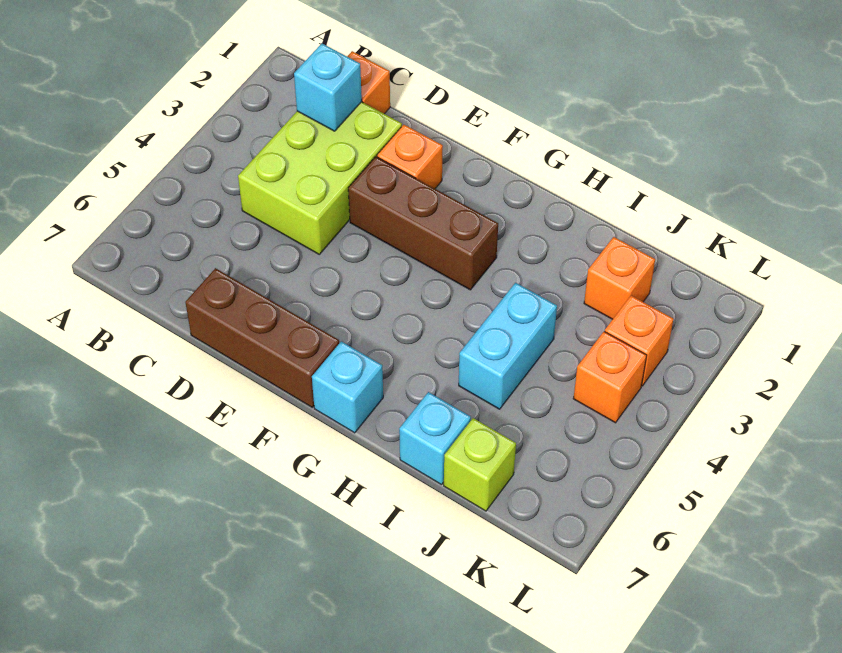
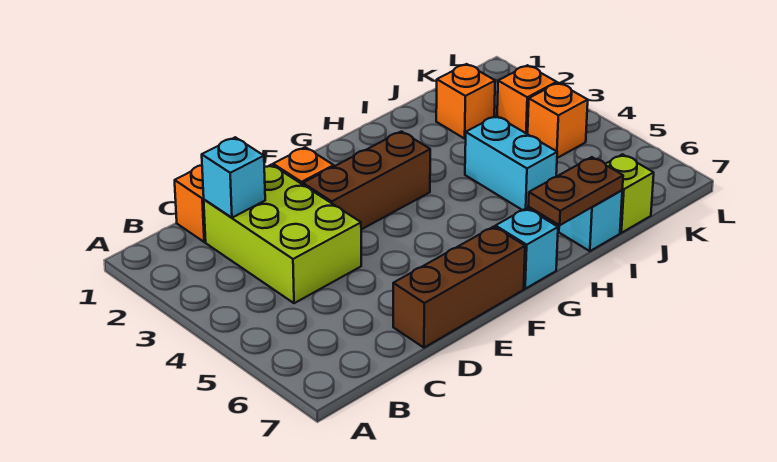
none -> brown plate H7:I7 level 2

